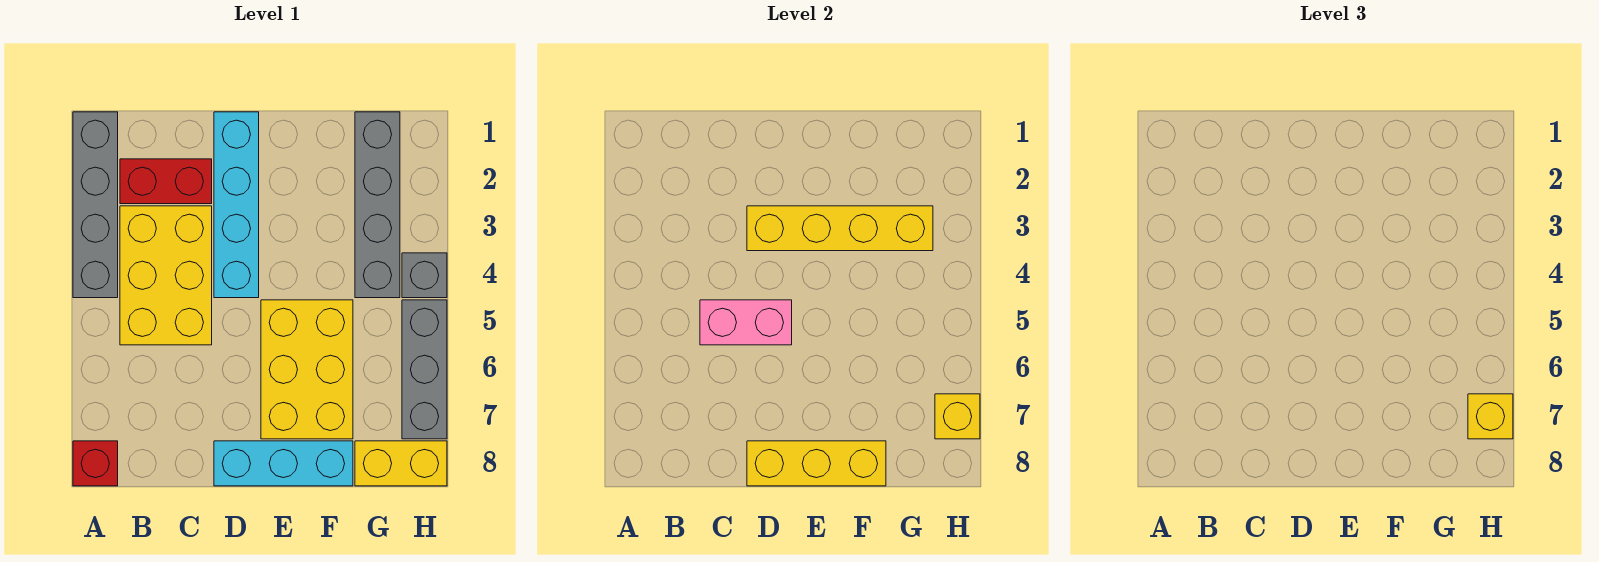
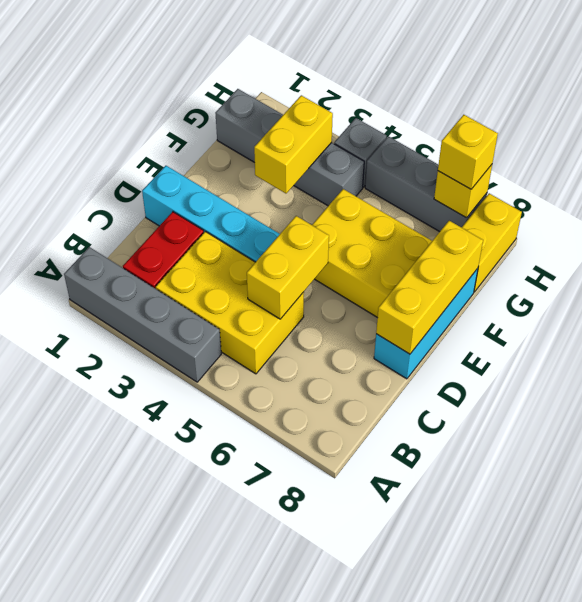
red brick A8 level 1 -> none
pink brick C5:D5 level 2 -> yellow brick C5:D5 level 2
yellow brick D3:G3 level 2 -> yellow brick F3:G3 level 2

